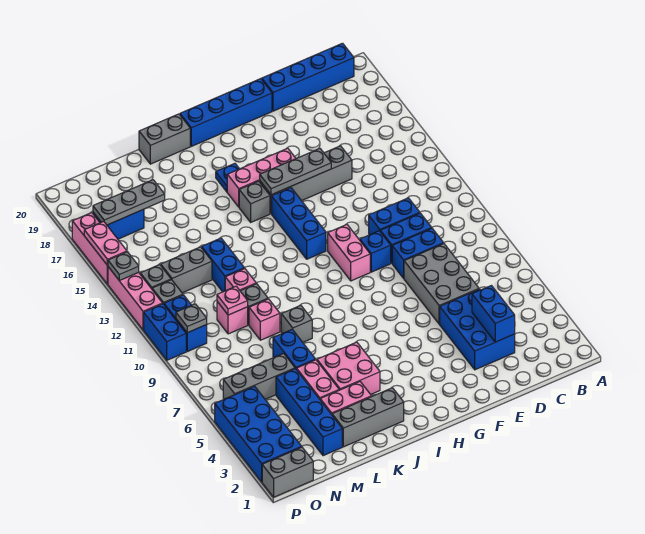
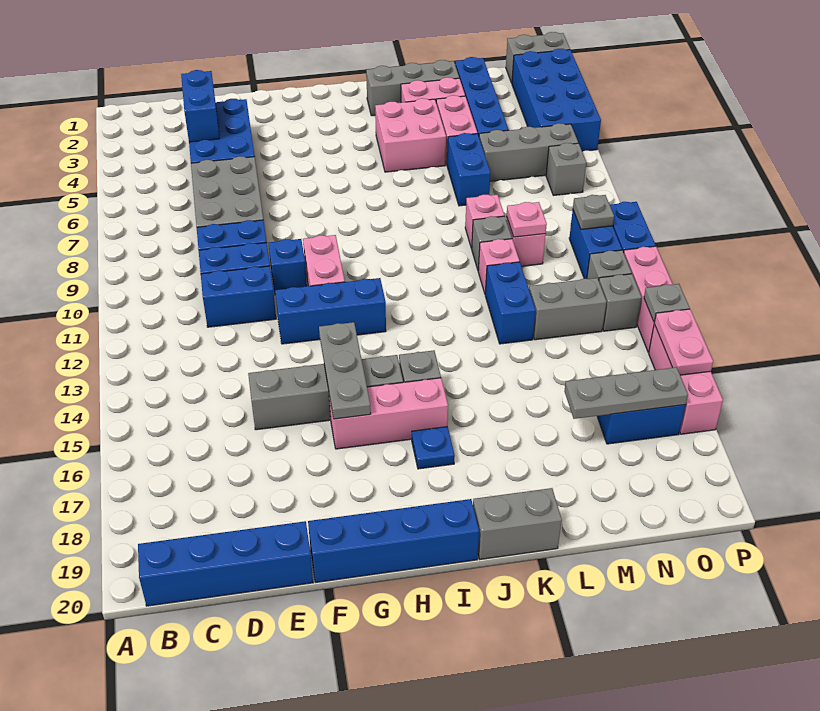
grey plate F15:H15 level 2 -> grey plate G14:G16 level 2
blue brick H12:H14 level 1 -> blue brick F12:H12 level 1
grey brick K8 level 1 -> grey brick O7 level 1

